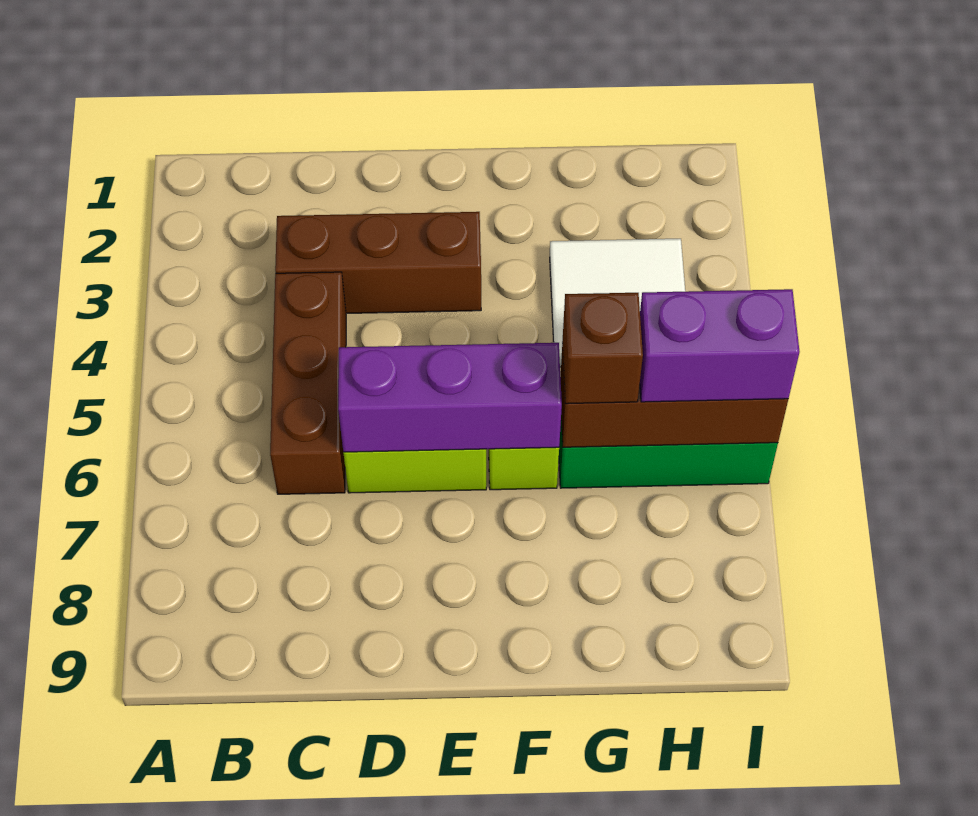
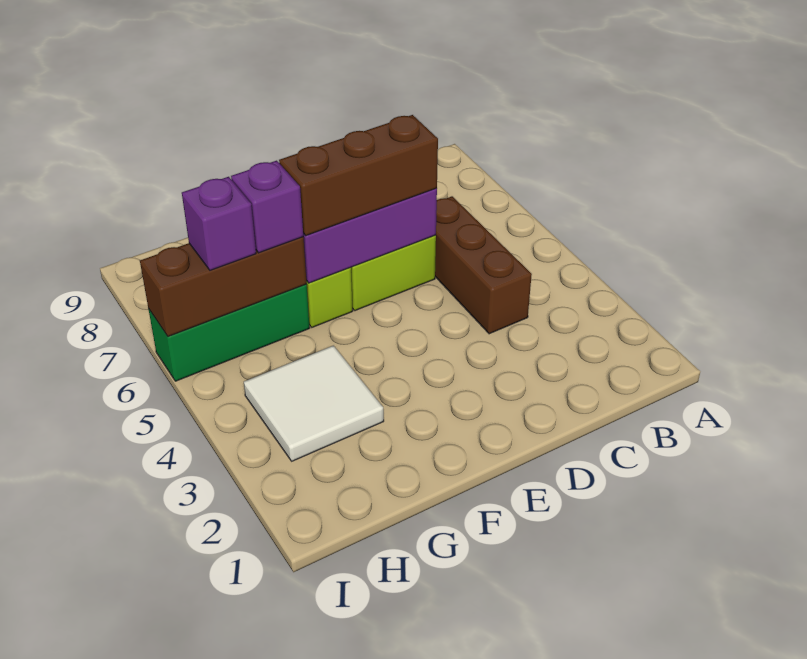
brown brick C3:E3 level 1 -> brown brick D6:F6 level 3
brown brick G6 level 3 -> purple brick G6 level 3
purple brick H6:I6 level 3 -> purple brick H6 level 3

